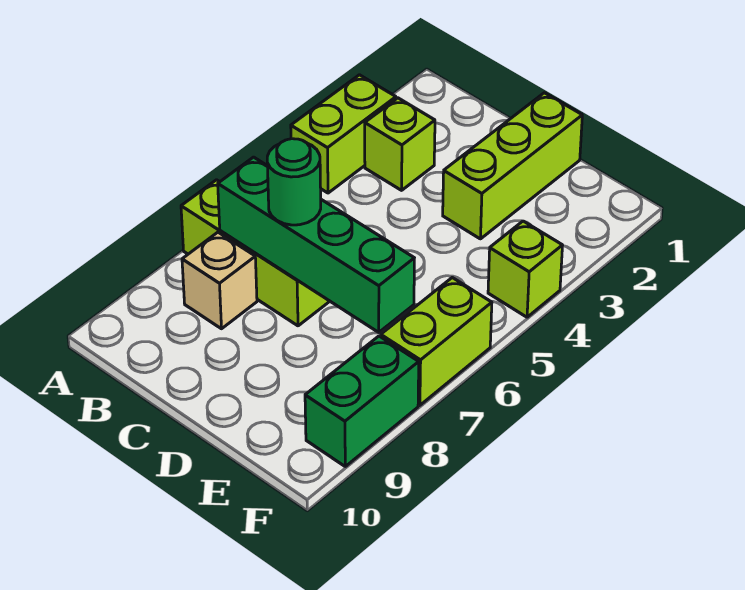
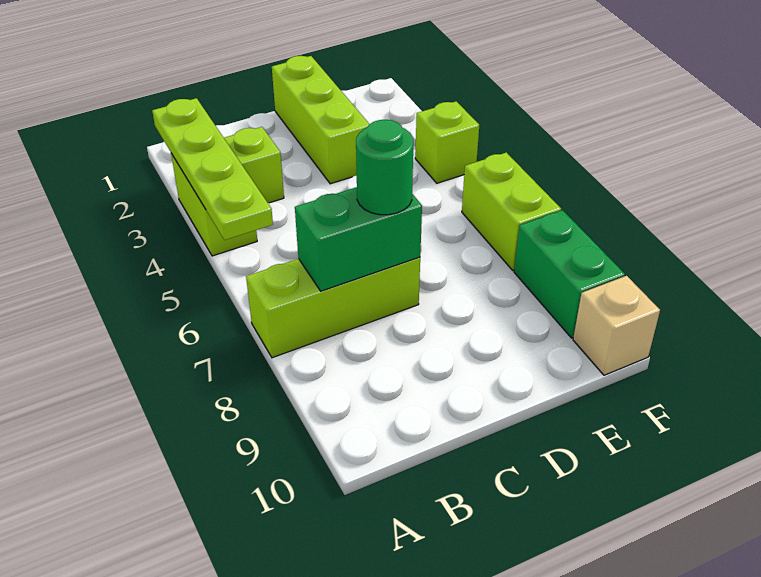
none -> lime plate A2:A5 level 2
green brick B7:E7 level 2 -> green brick B7:C7 level 2
tan brick B8 level 1 -> tan brick F10 level 1

